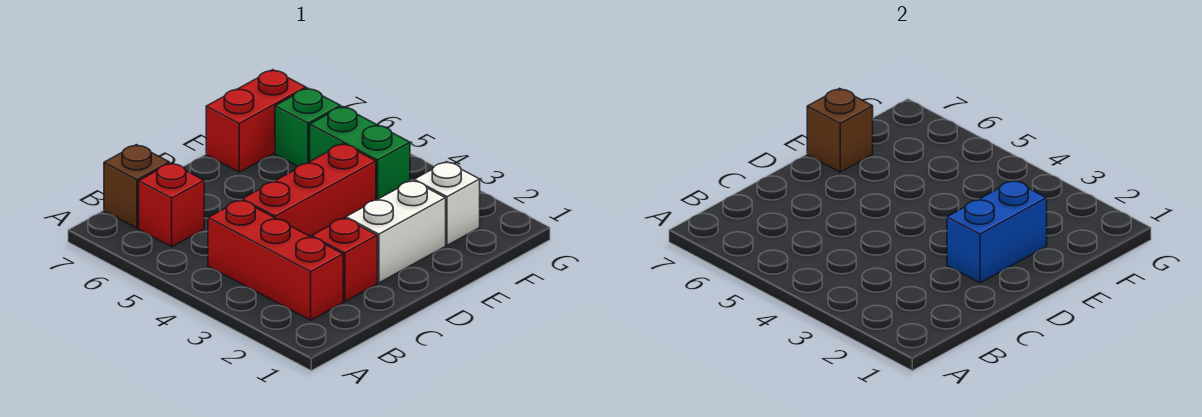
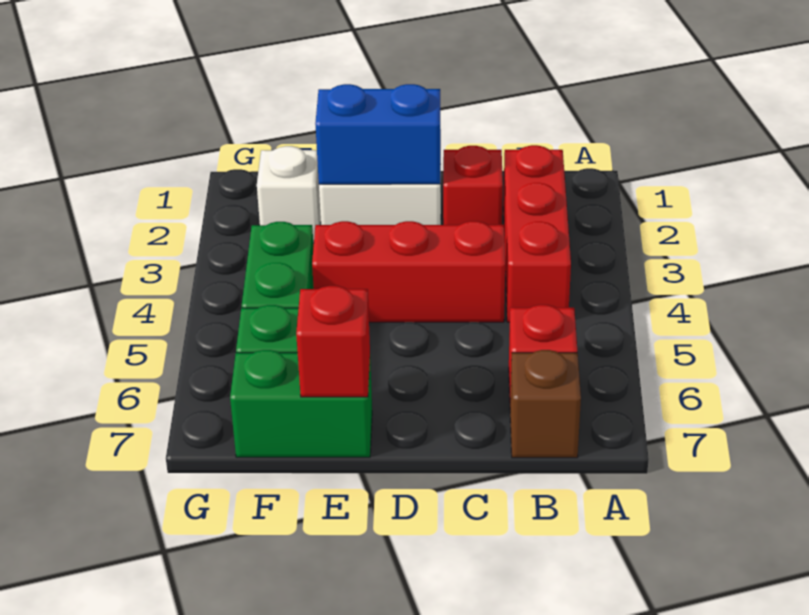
red brick E7:F7 level 1 -> green brick E7:F7 level 1
brown brick E7 level 2 -> red brick E7 level 2

